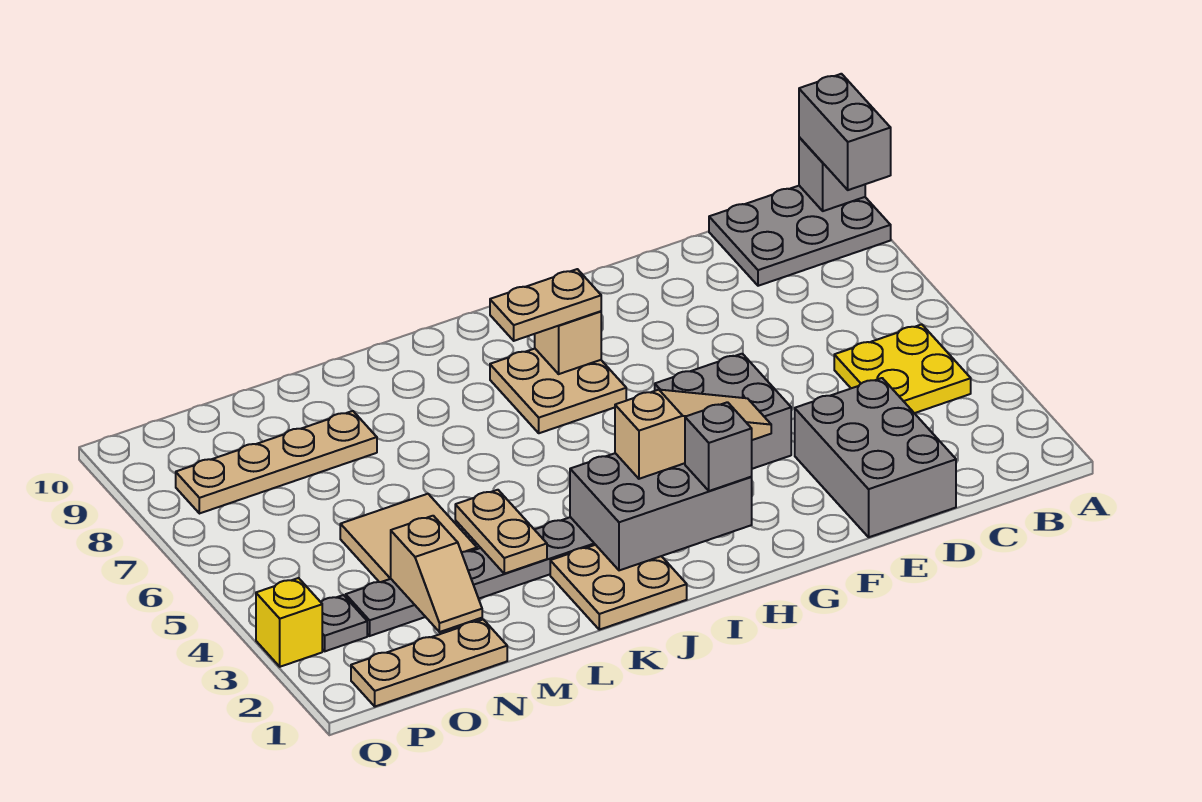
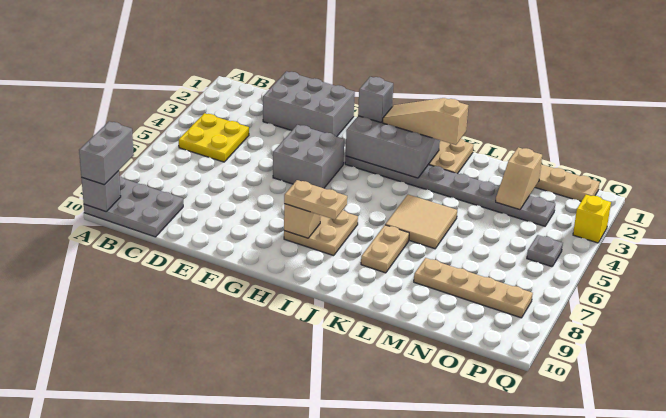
grey brick D1:E3 level 1 -> grey brick D1:F2 level 1
tan slope G3:I3 level 3 top I -> tan slope I2:K2 level 3 top K
tan plate L3:L4 level 2 -> tan plate K7:K8 level 1
tan tile M4:N5 level 1 -> tan tile K5:L6 level 1
tan slope N2:N3 level 2 top 3 -> tan slope N2:N3 level 2 top 2
grey plate P3 level 1 -> grey plate P5 level 1

